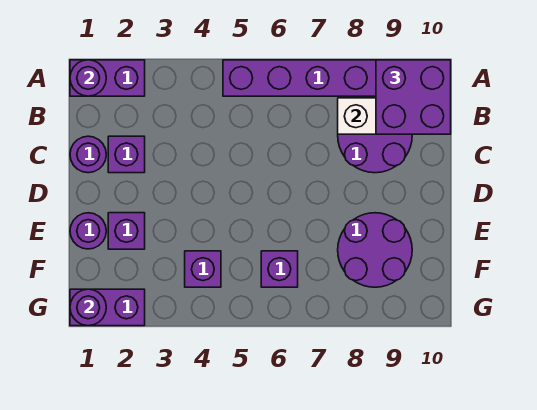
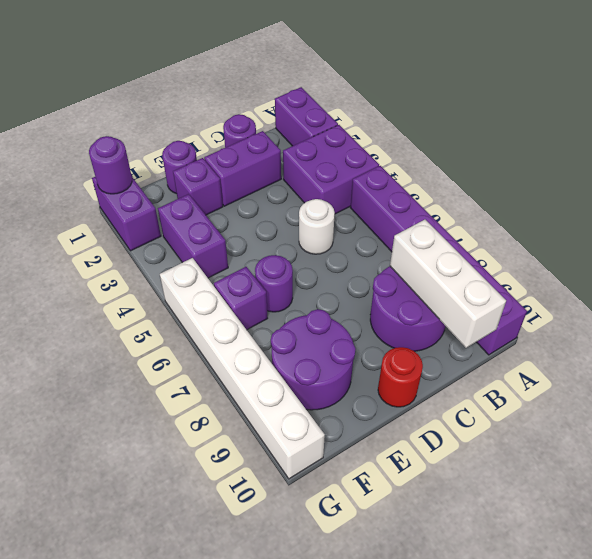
purple round brick A1 level 2 -> purple round brick E6 level 1
purple brick A9:B10 level 3 -> purple brick A3:B4 level 1
purple brick C2 level 1 -> purple brick C2:D2 level 1
none -> white round brick C5 level 1
none -> red round brick D10 level 1
purple brick F4 level 1 -> purple brick F3:F4 level 1
none -> white brick G5:G10 level 1

